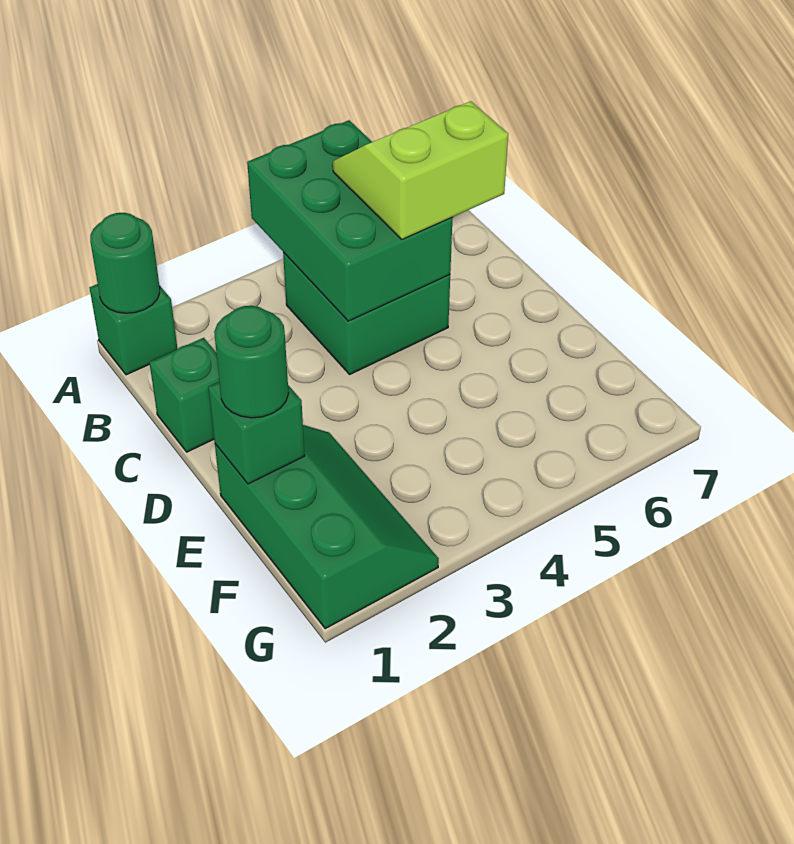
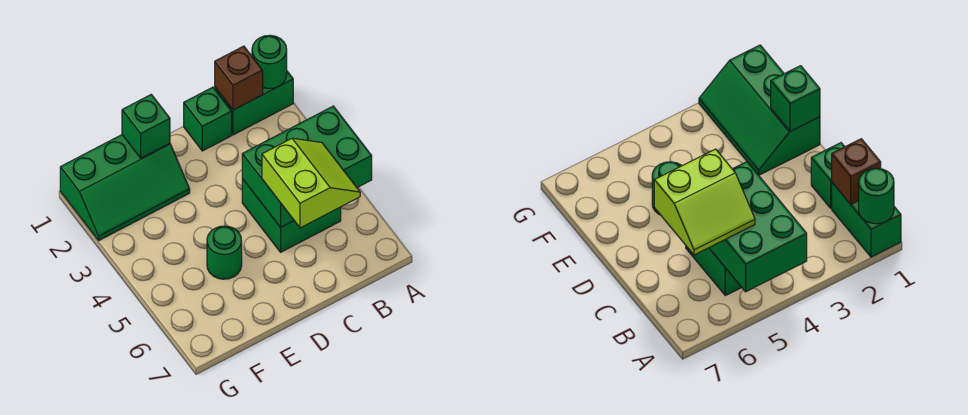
green brick A1 level 1 -> green brick A1:B1 level 1
none -> brown brick B1 level 2
green round brick E1 level 3 -> green round brick E5 level 1

